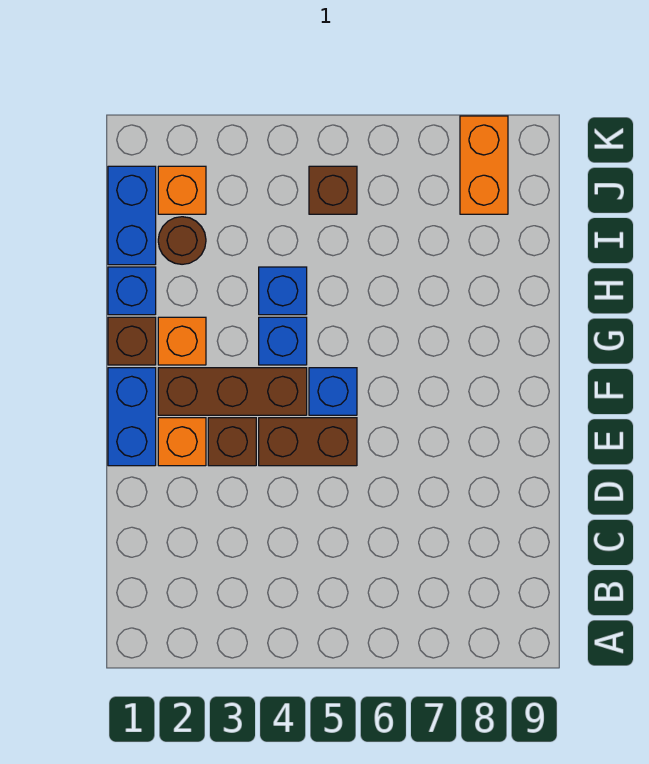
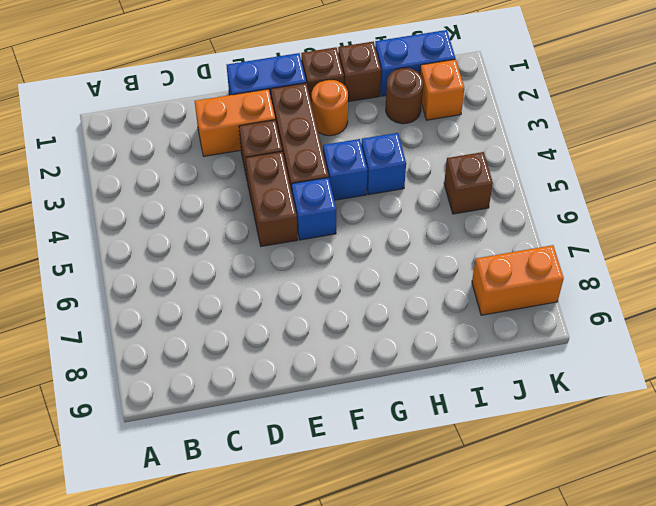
orange brick E2 level 1 -> orange brick D2:E2 level 1
orange brick G2 level 1 -> orange round brick G2 level 1
blue brick H1 level 1 -> brown brick H1 level 1

